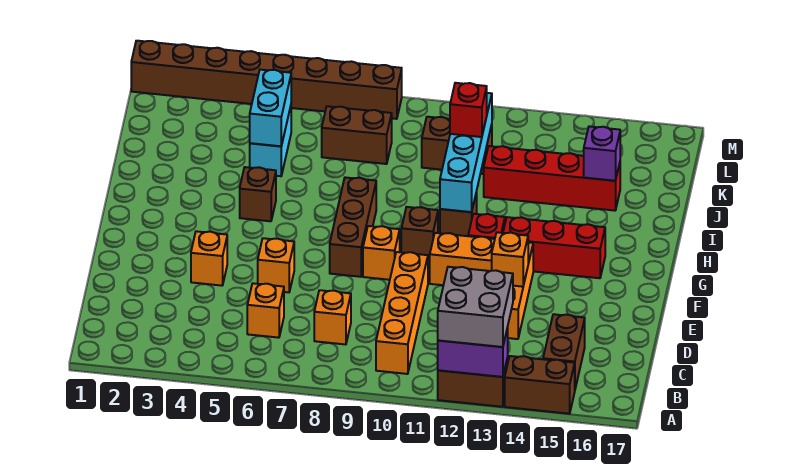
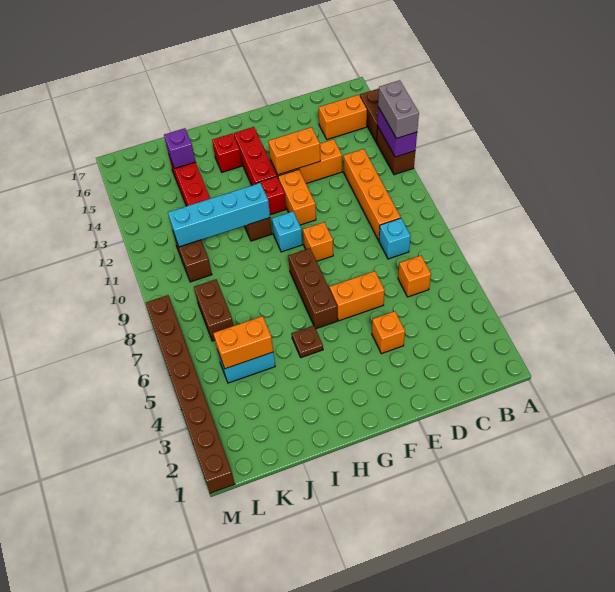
grey brick A12:B13 level 3 -> grey brick A12:A13 level 3
orange brick B10:E10 level 1 -> orange brick C9:C12 level 1
brown brick B15:C15 level 1 -> orange brick B15:C15 level 1
orange brick C8 level 1 -> cyan brick C8 level 1
orange brick E6 level 1 -> orange brick E6:F6 level 1
orange brick E13 level 2 -> orange brick E13:F13 level 2
brown brick F8:H8 level 1 -> brown brick G6:G8 level 1
brown brick G10 level 1 -> cyan brick G10 level 1
brown brick H5 level 1 -> brown plate H5 level 1
cyan brick J5:K5 level 2 -> orange brick J5:K5 level 2
red brick J11 level 3 -> red brick H15 level 1

